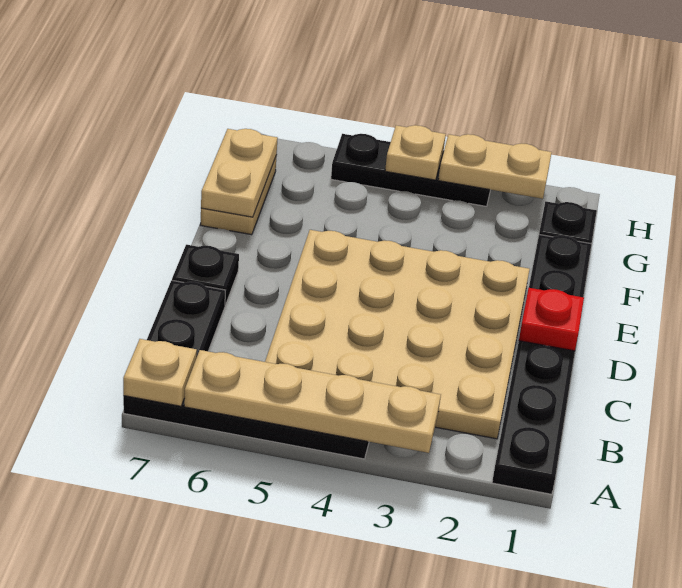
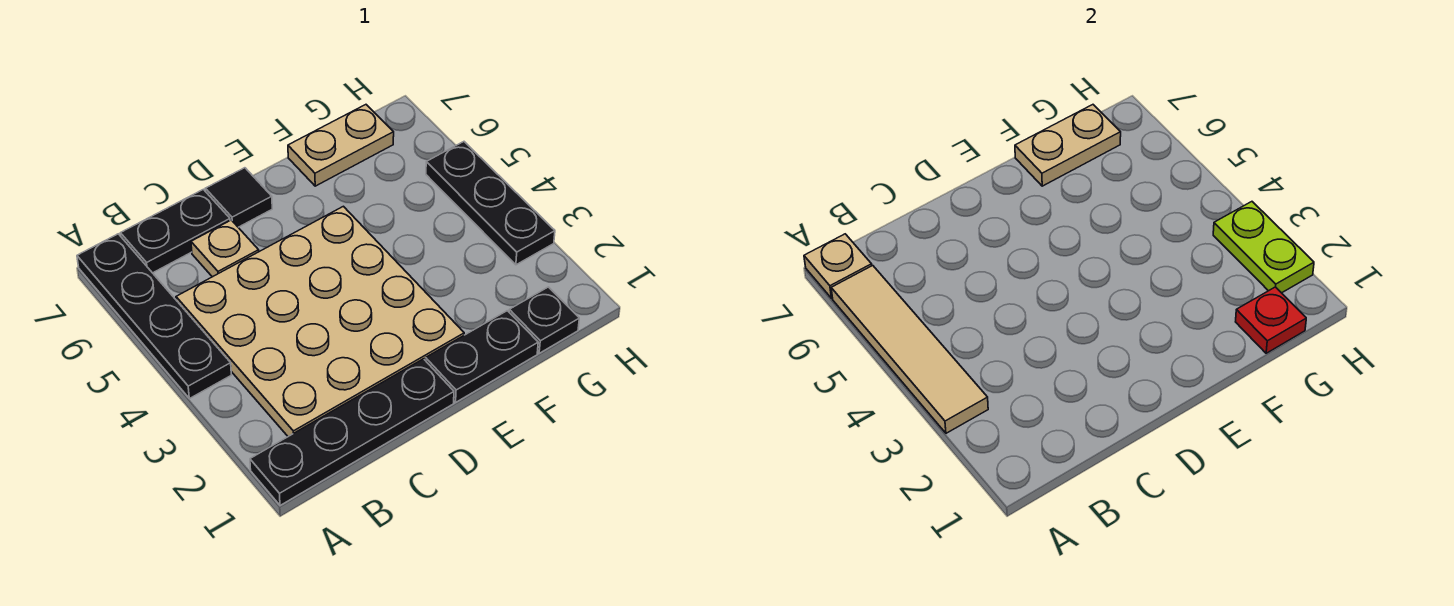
tan plate A3:A6 level 2 -> tan tile A3:A6 level 2
red plate D1 level 2 -> red plate G1 level 2
black plate D7 level 1 -> black tile D7 level 1
tan plate H2:H3 level 2 -> lime plate H2:H3 level 2
tan plate H4 level 2 -> tan plate C6 level 1

